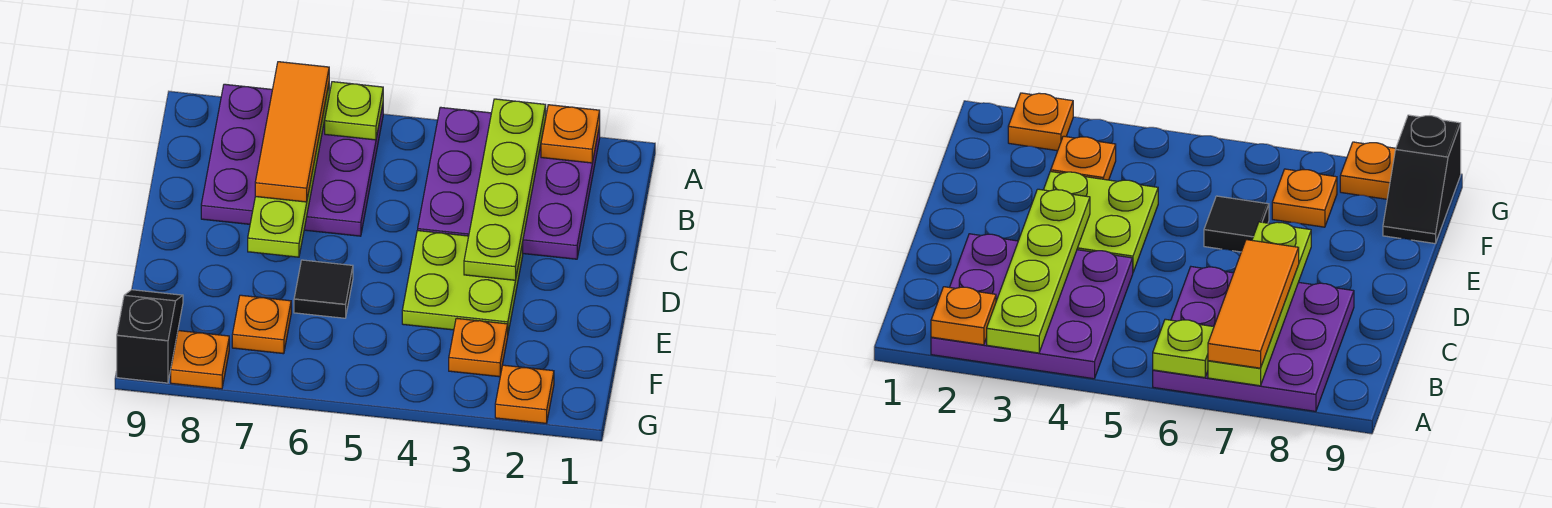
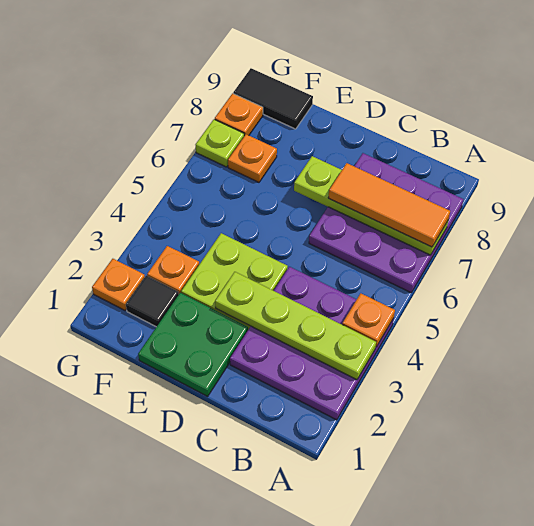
orange plate A2 level 2 -> orange plate A4 level 2
lime plate A6 level 2 -> lime plate G7 level 1
none -> green plate D1:E2 level 1
black tile E6 level 1 -> black tile F2 level 1
black slope F9:G9 level 1 top G -> black tile F9:G9 level 1

